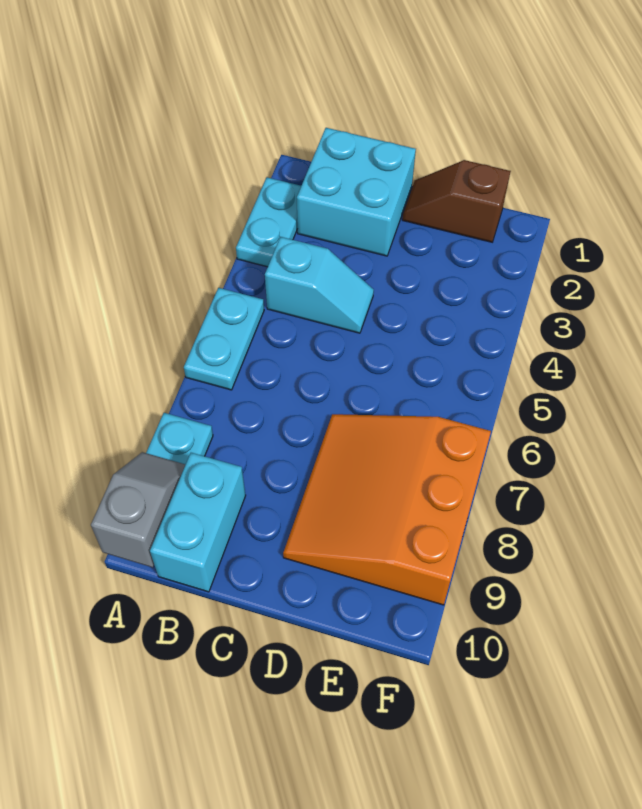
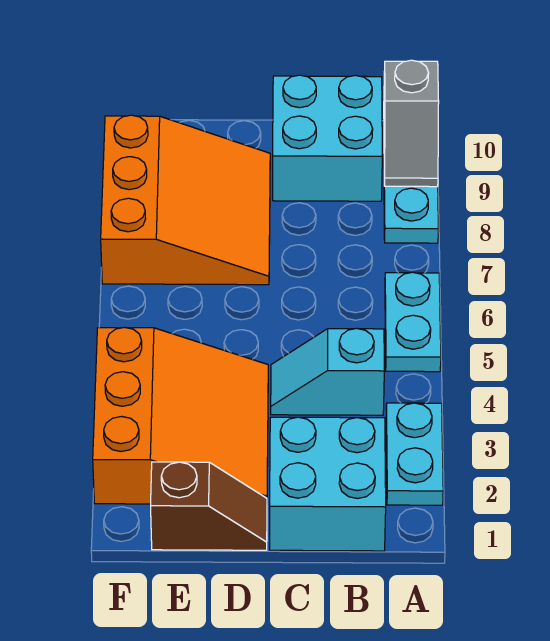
cyan brick B9:B10 level 1 -> cyan brick B9:C10 level 1
none -> orange slope D2:F4 level 1 top F

